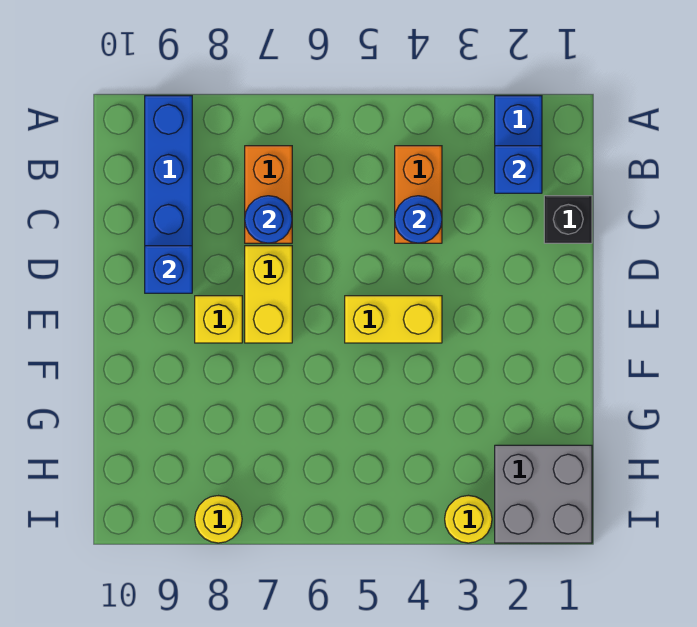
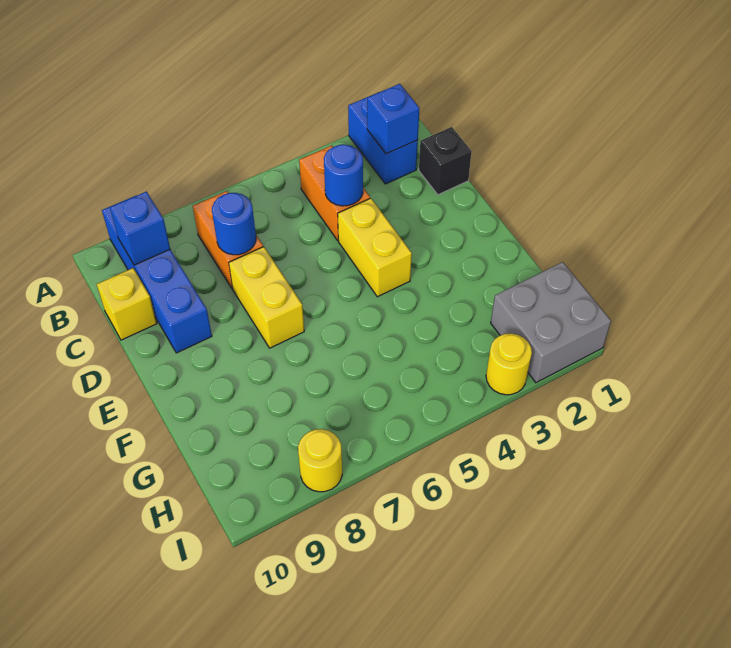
blue brick D9 level 2 -> blue brick B9 level 2
yellow brick E4:E5 level 1 -> yellow brick D4:E4 level 1
yellow brick E8 level 1 -> yellow brick C10 level 1

